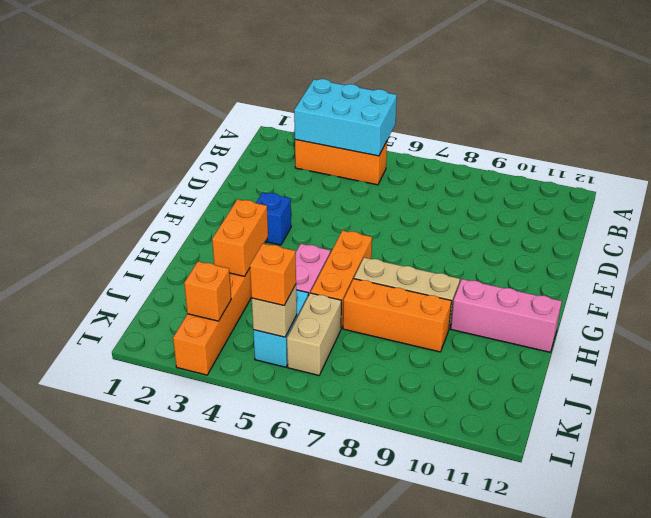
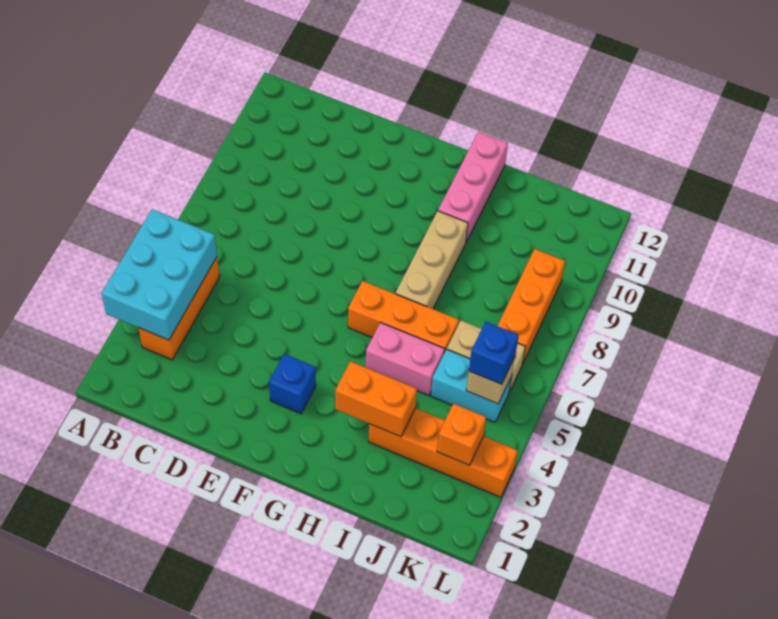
orange brick I7:I9 level 1 -> orange brick K7:K9 level 1
orange brick K5 level 3 -> blue brick K5 level 3

